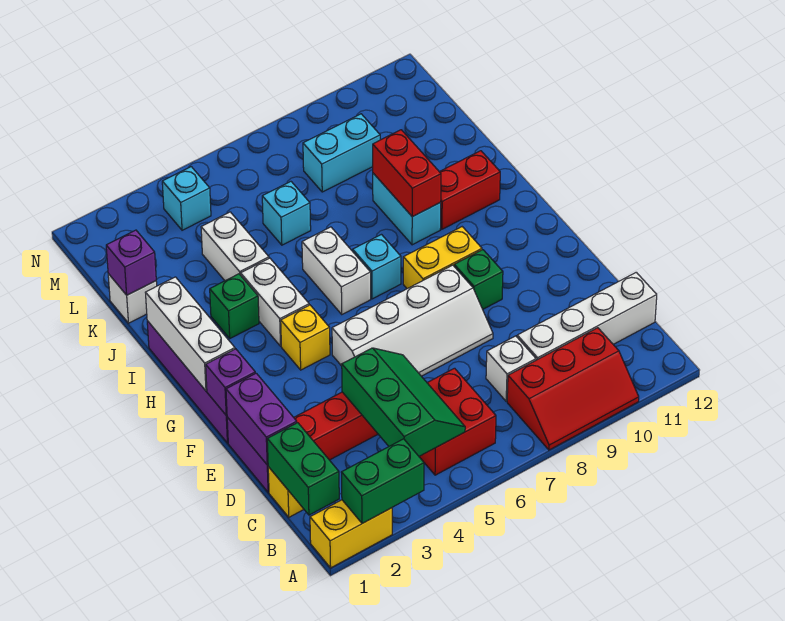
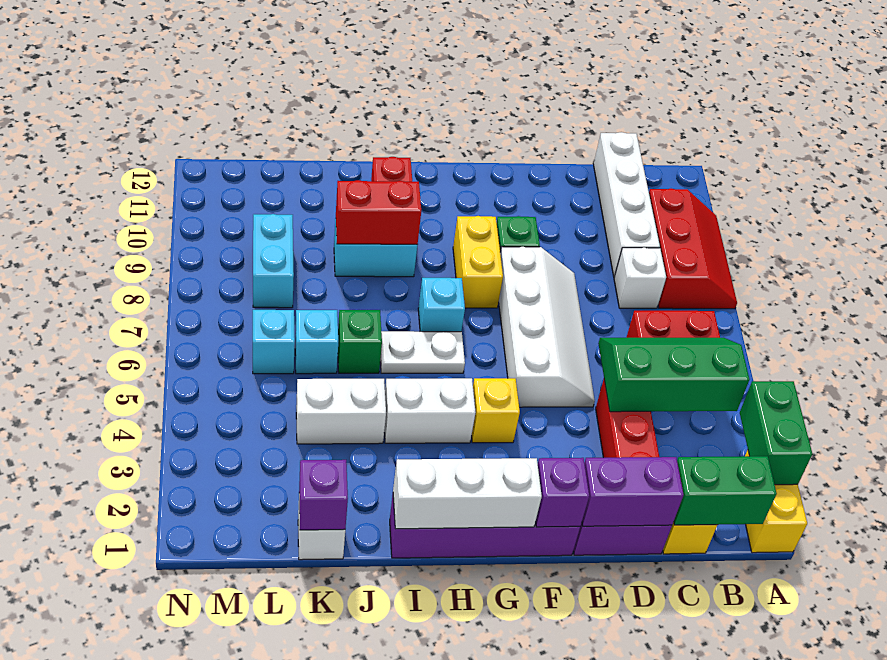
white brick H6:I6 level 1 -> white plate H6:I6 level 1
green brick I3 level 1 -> green brick J6 level 1
cyan brick M4 level 1 -> cyan brick L6 level 1

